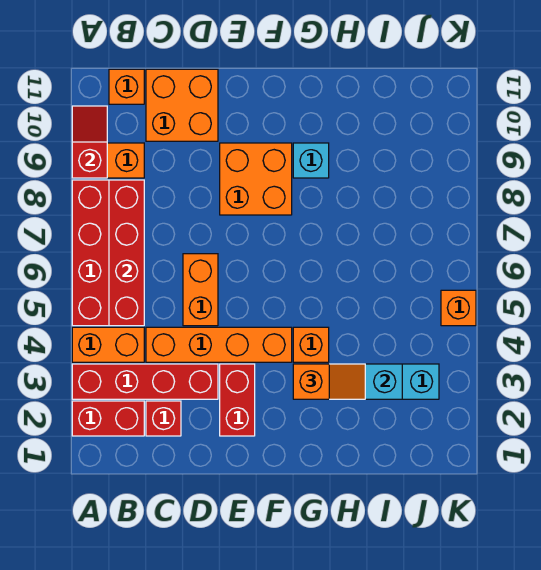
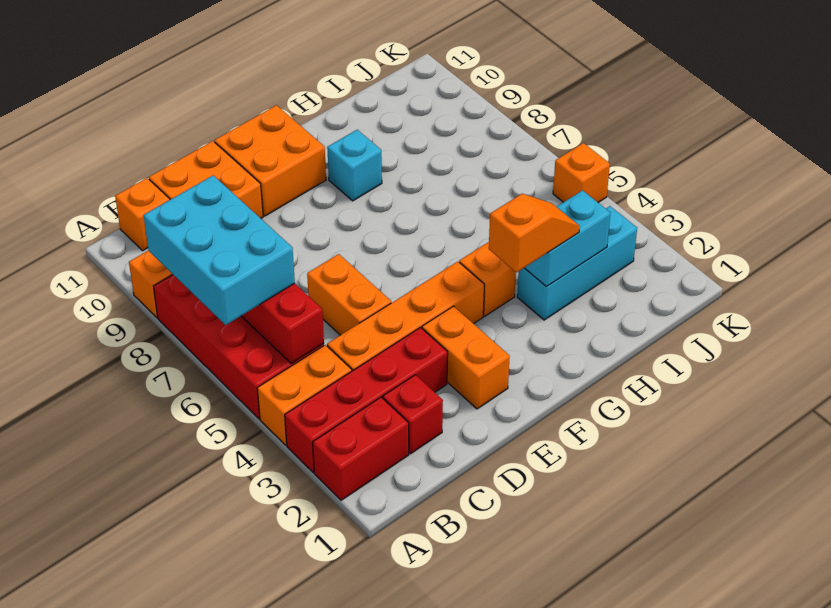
none -> cyan brick A6:B8 level 3
red slope A9:A10 level 2 top 9 -> none
red brick E2:E3 level 1 -> orange brick E2:E3 level 1
orange brick E8:F9 level 1 -> orange brick E10:F11 level 1

